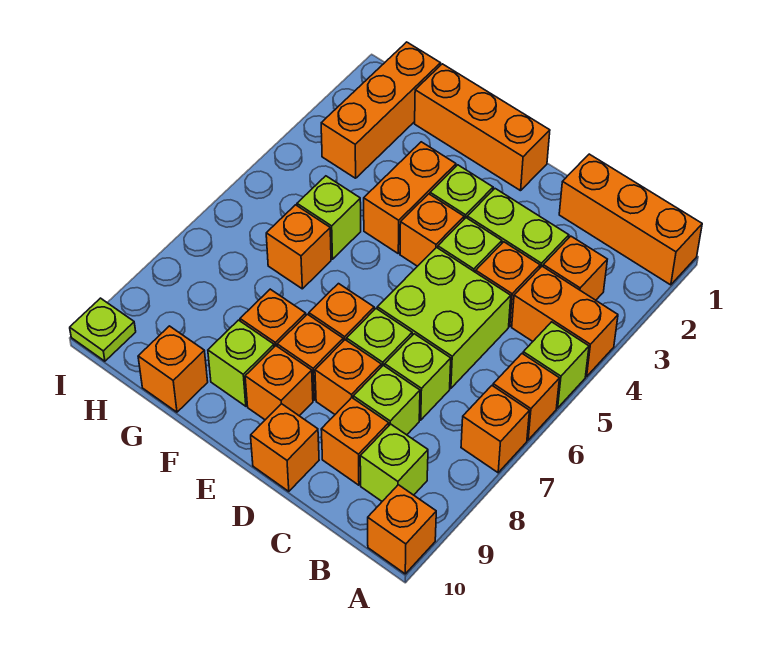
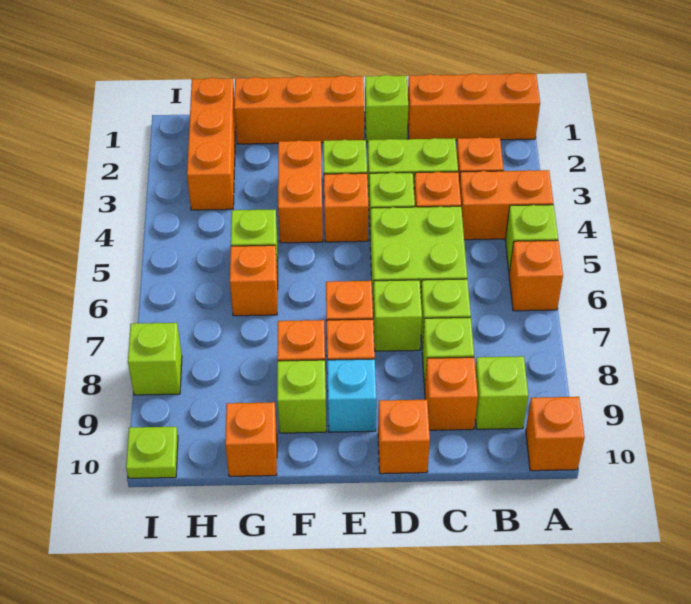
orange brick A7 level 1 -> none
none -> lime brick D1 level 1
orange brick D8 level 1 -> none
orange brick E9 level 1 -> cyan brick E9 level 1
none -> lime brick I8 level 1

